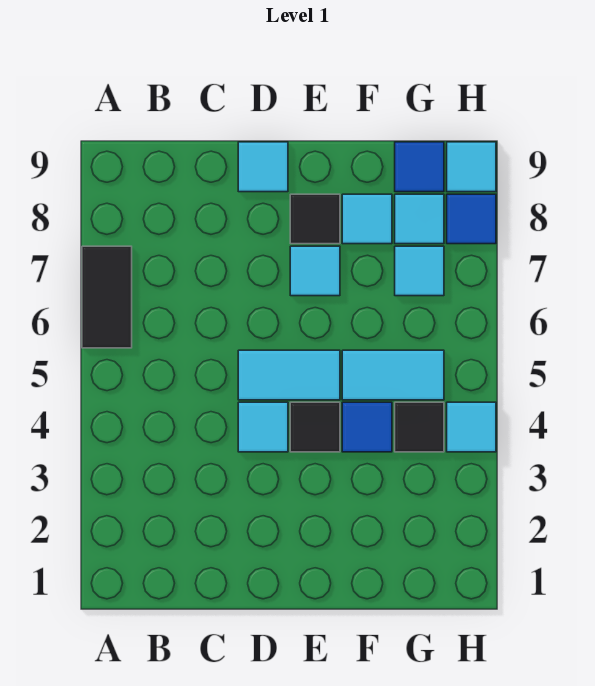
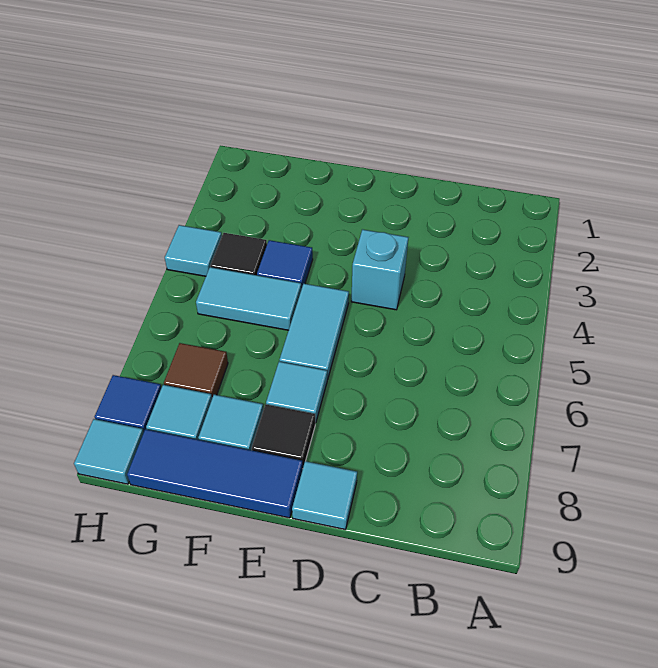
black tile A6:A7 level 1 -> none
cyan tile D4 level 1 -> cyan brick D4 level 1
cyan tile D5:E5 level 1 -> cyan tile E5:E6 level 1
black tile E4 level 1 -> none
cyan tile G7 level 1 -> brown tile G7 level 1
blue tile G9 level 1 -> blue tile E9:G9 level 1

